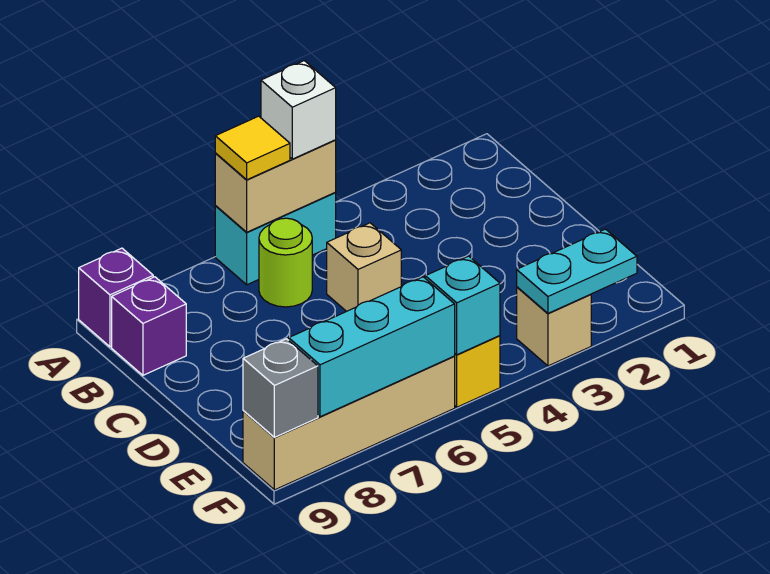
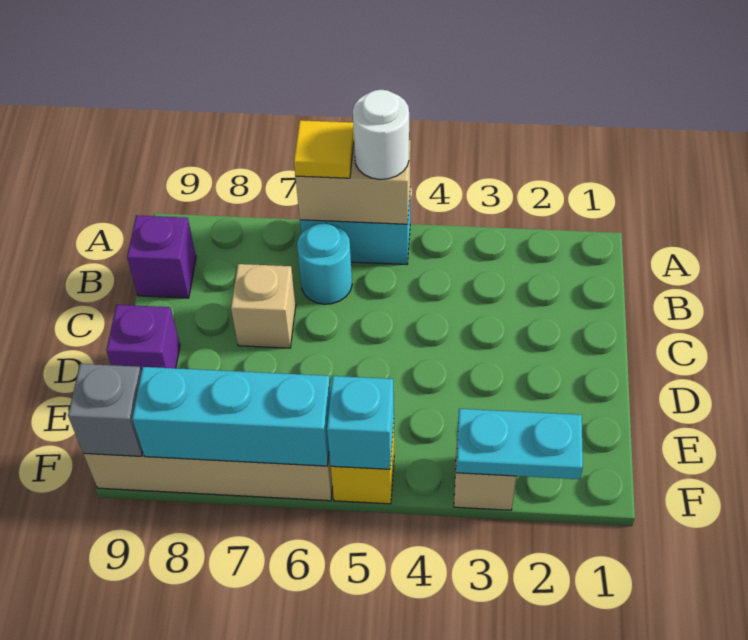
white brick A5 level 3 -> white round brick A5 level 3
purple brick A9 level 1 -> purple brick D9 level 1
lime round brick B6 level 1 -> cyan round brick B6 level 1
tan brick C5 level 1 -> tan brick C7 level 1

